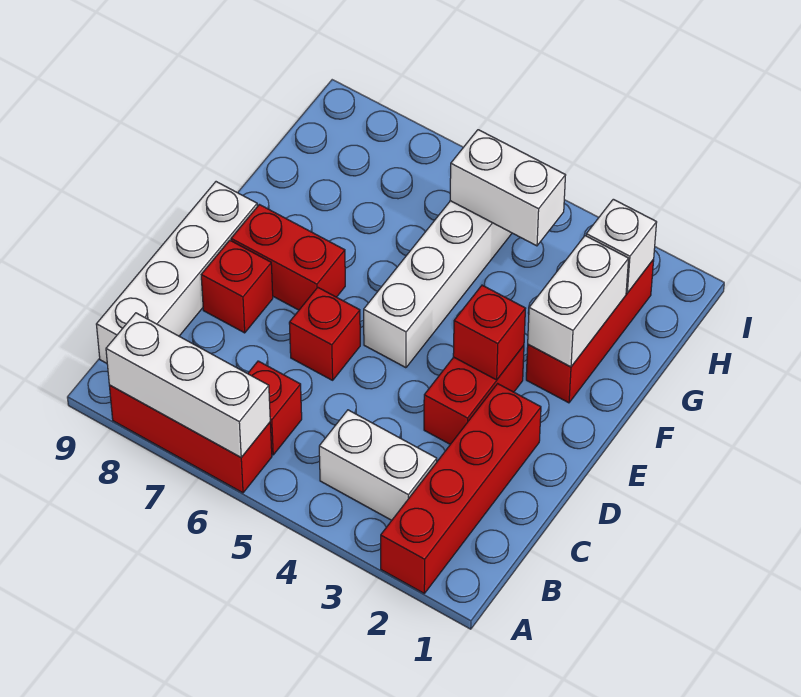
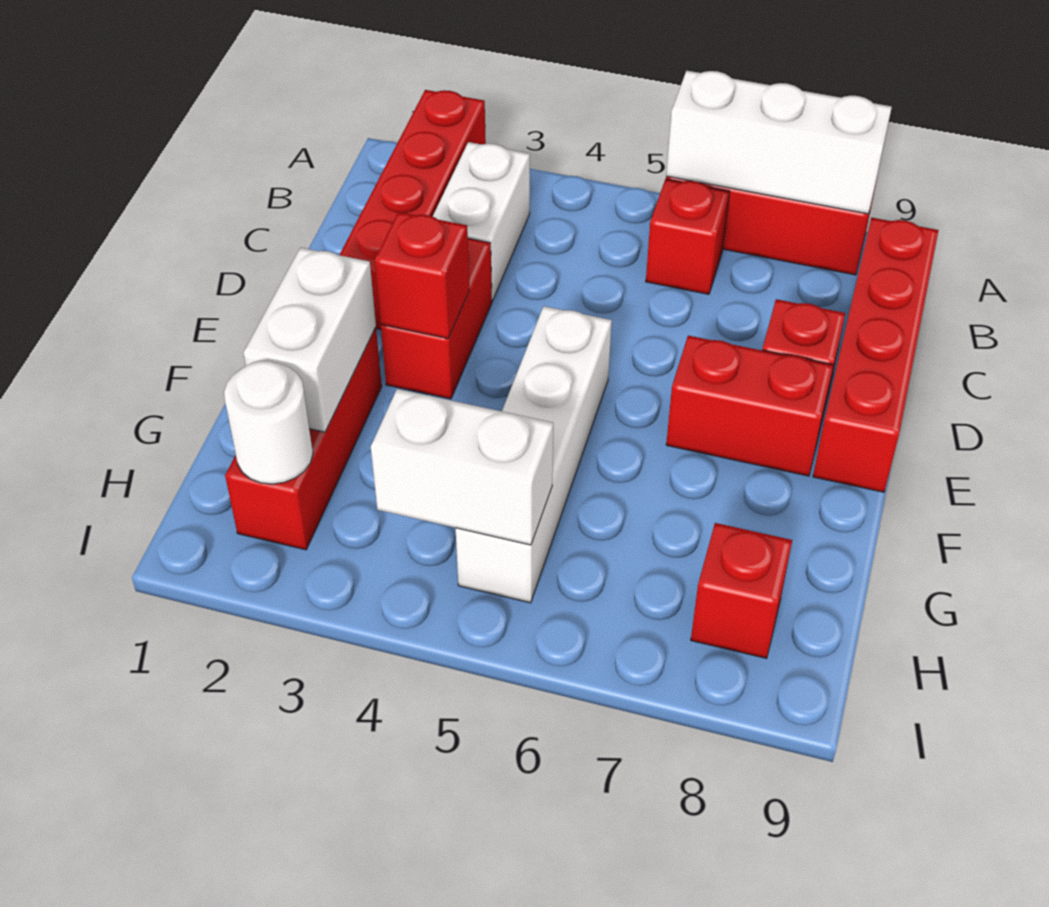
white brick B3:B4 level 1 -> white brick B3:C3 level 1
white brick B9:E9 level 1 -> red brick B9:E9 level 1
red brick D6 level 1 -> red brick H8 level 1
white brick H2 level 2 -> white round brick H2 level 2

